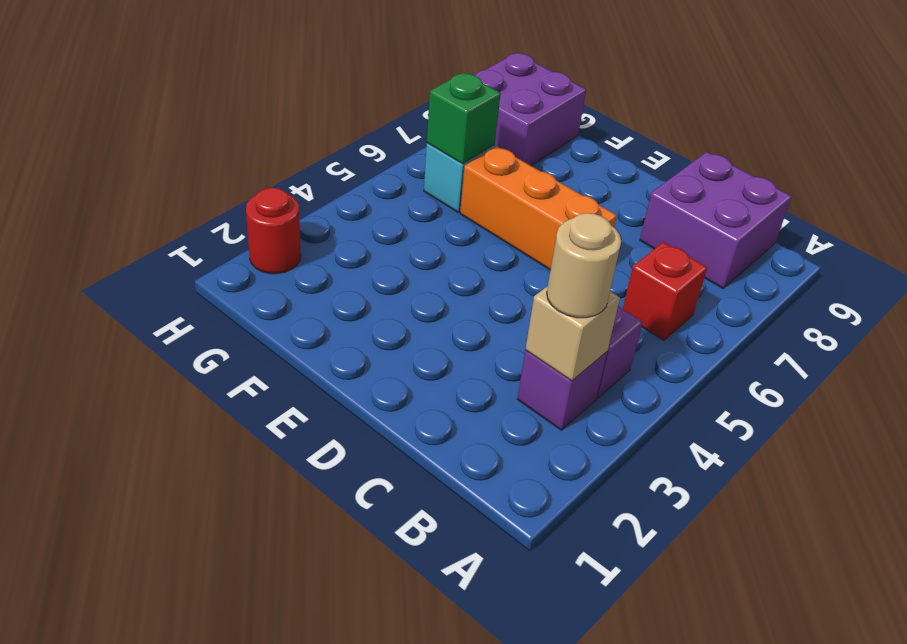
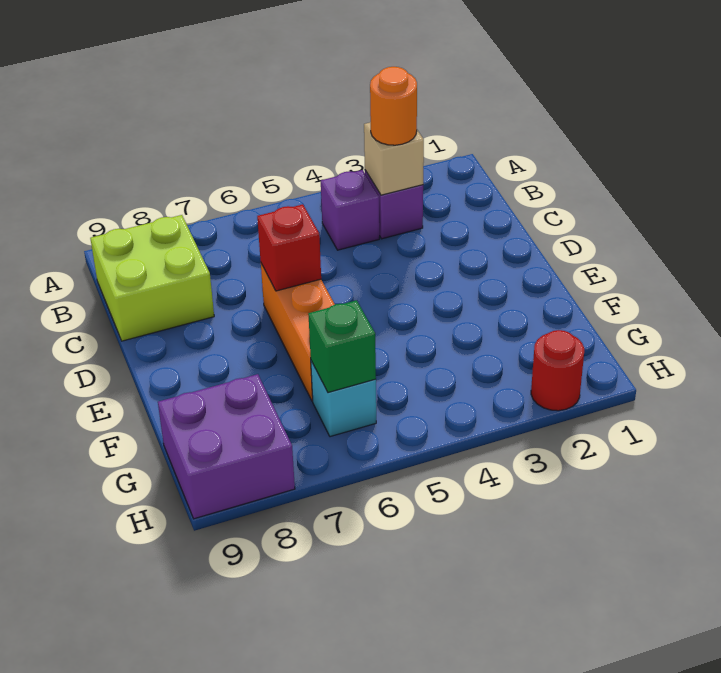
tan round brick B3 level 3 -> orange round brick B3 level 3
red brick B6 level 1 -> red brick D6 level 2
purple brick B8:C9 level 1 -> lime brick B8:C9 level 1

